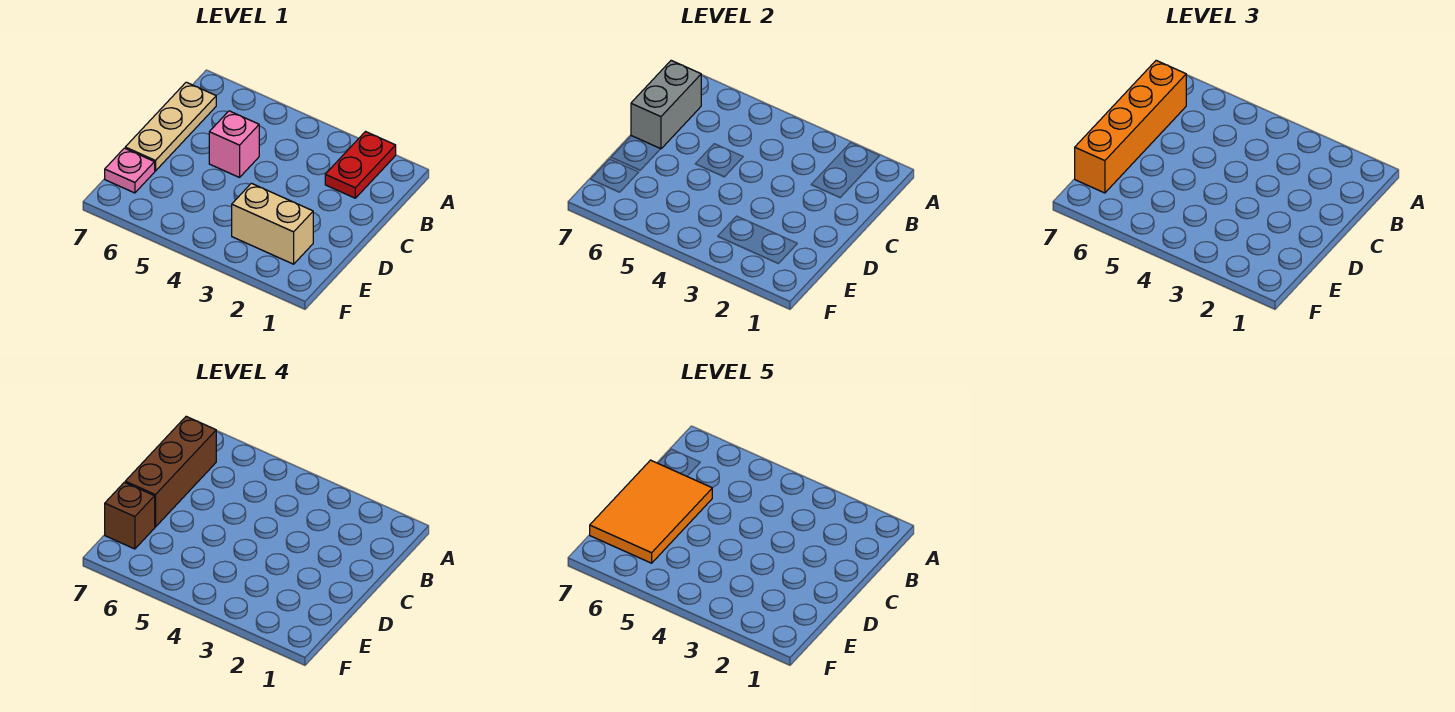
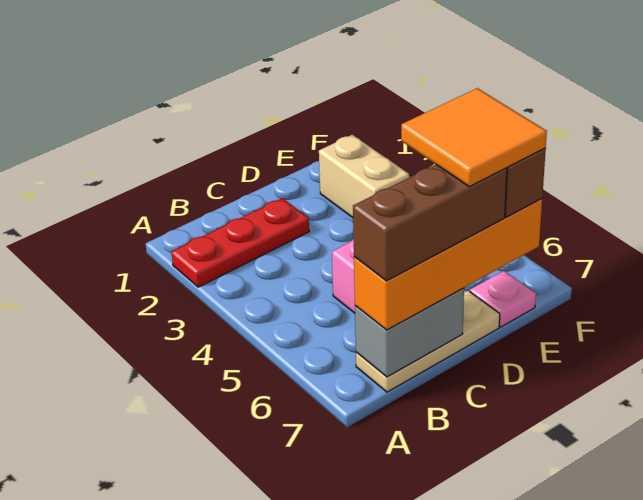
red plate A2:B2 level 1 -> red plate A2:C2 level 1
orange tile C6:E7 level 5 -> orange tile D6:E7 level 5

